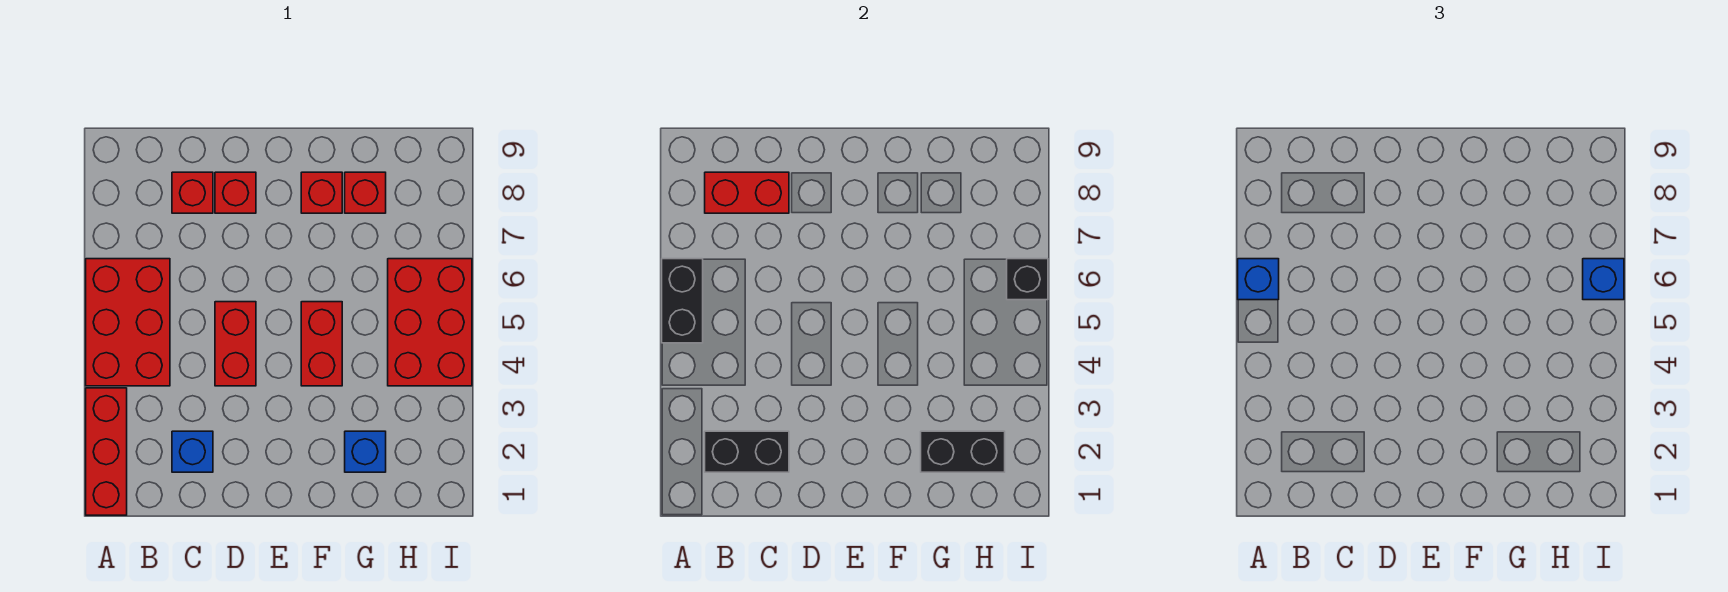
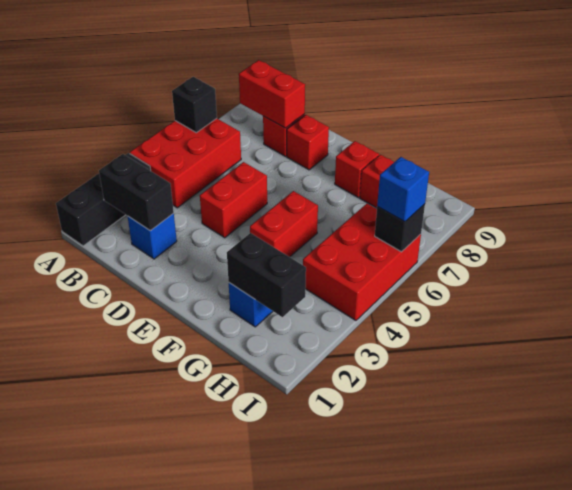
red brick A1:A3 level 1 -> black brick A1:A3 level 1
black brick A5:A6 level 2 -> black brick A6 level 2
blue brick A6 level 3 -> none

